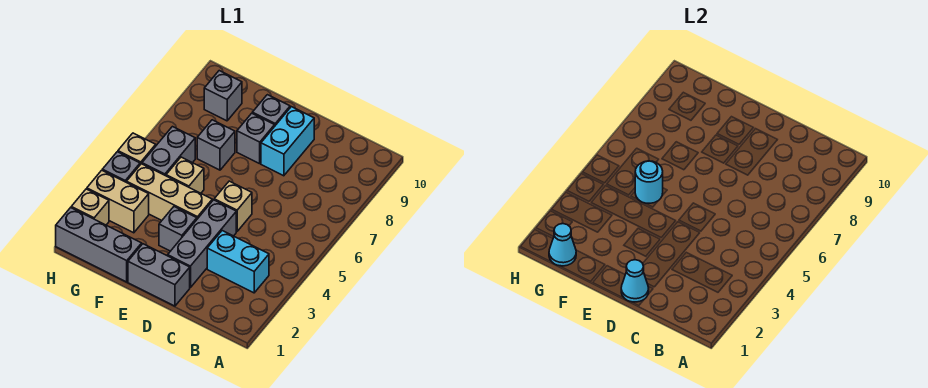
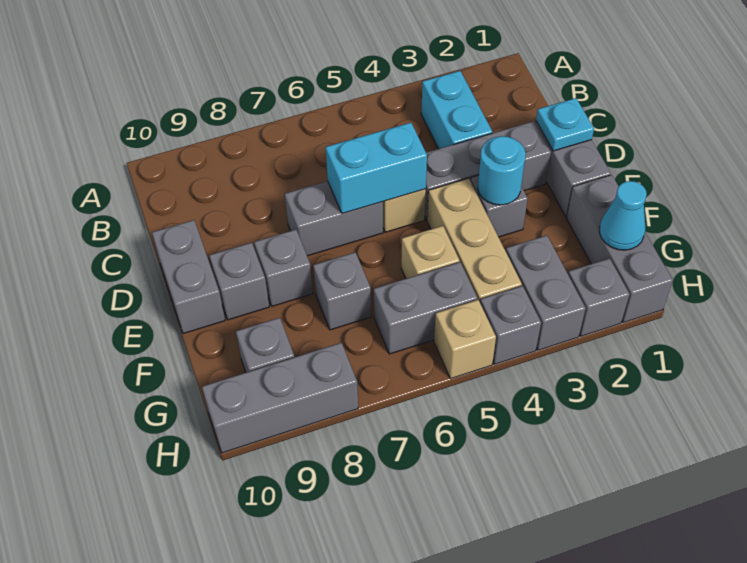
cyan cone D1 level 2 -> cyan plate D1 level 2
none -> grey brick D6:D7 level 1
cyan brick D8:D9 level 1 -> cyan brick D5:D6 level 2
none -> grey brick D10:E10 level 1
cyan round brick F5 level 2 -> cyan round brick E3 level 2
tan brick G3:H3 level 1 -> grey brick G3:H3 level 1
tan brick H2 level 1 -> grey brick H2 level 1
none -> grey brick H8:H10 level 1

